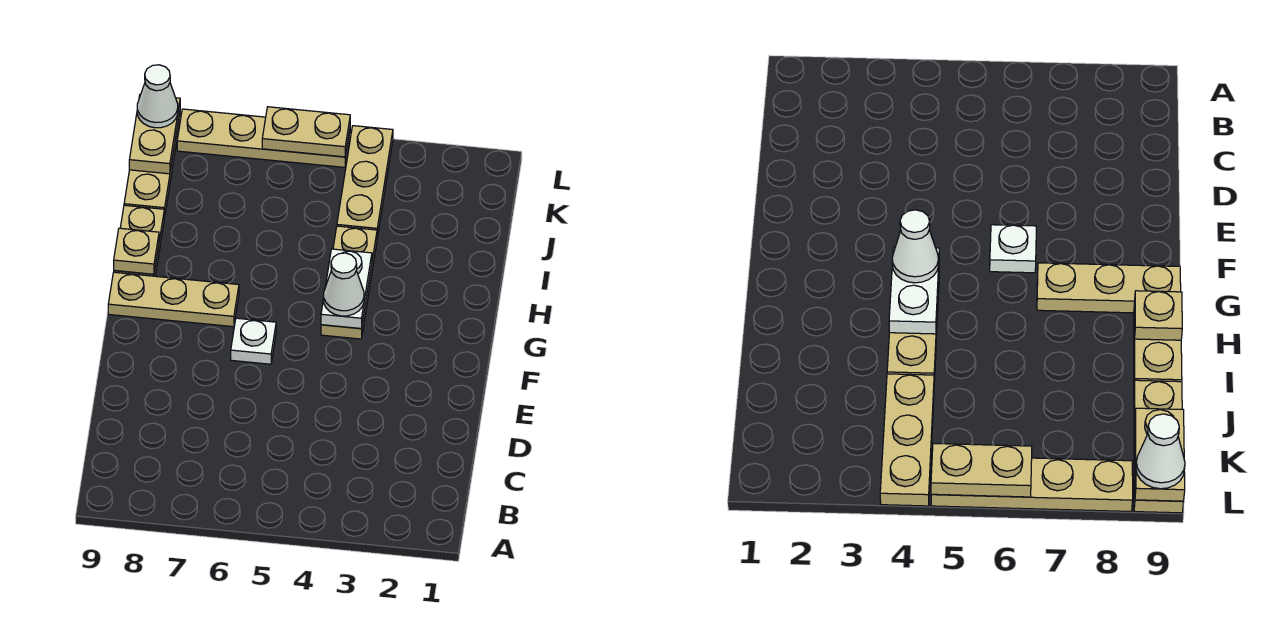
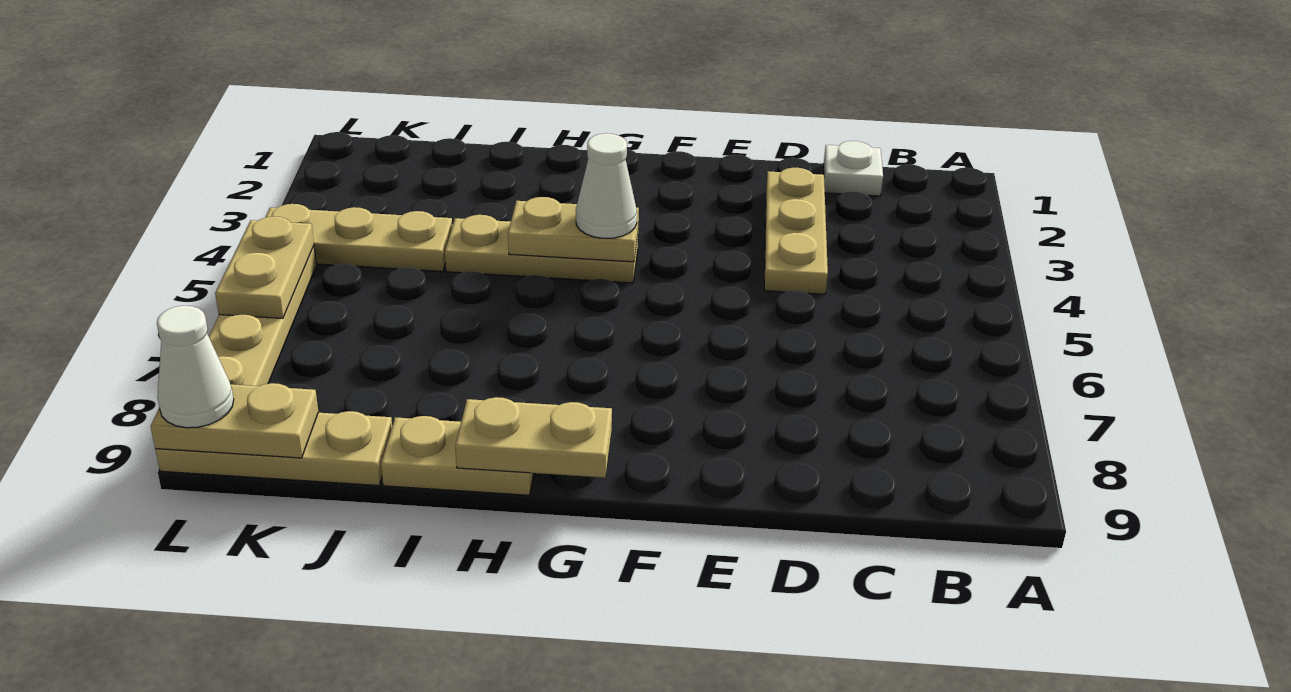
white plate F6 level 1 -> white plate C1 level 1
white plate G4:H4 level 2 -> tan plate G4:H4 level 2
tan plate G7:G9 level 1 -> tan plate D2:D4 level 1
tan plate H9 level 2 -> tan plate G9:H9 level 2

